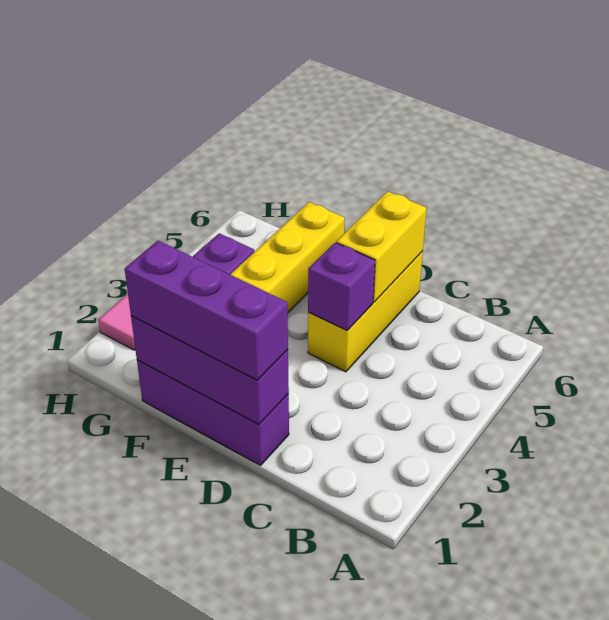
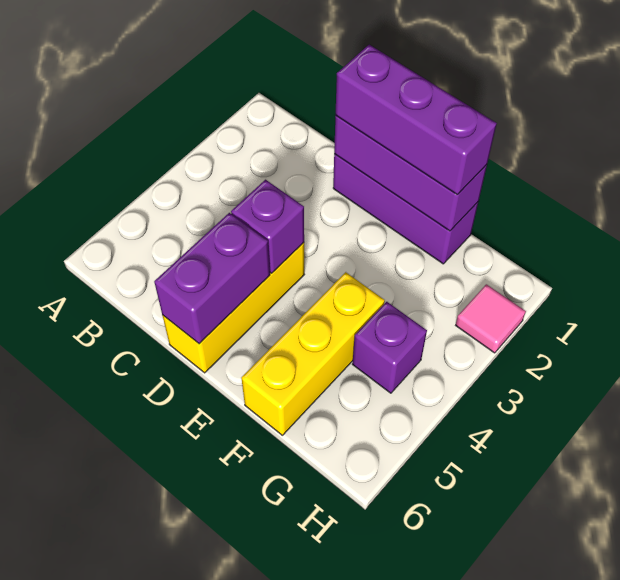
yellow brick D5:D6 level 2 -> purple brick D5:D6 level 2

